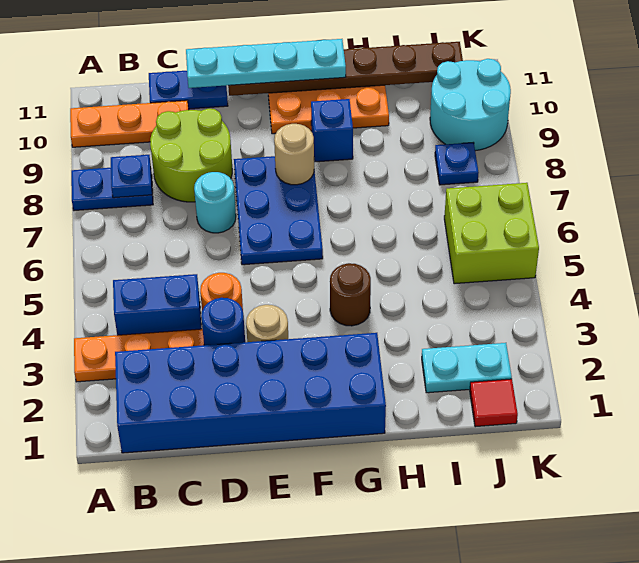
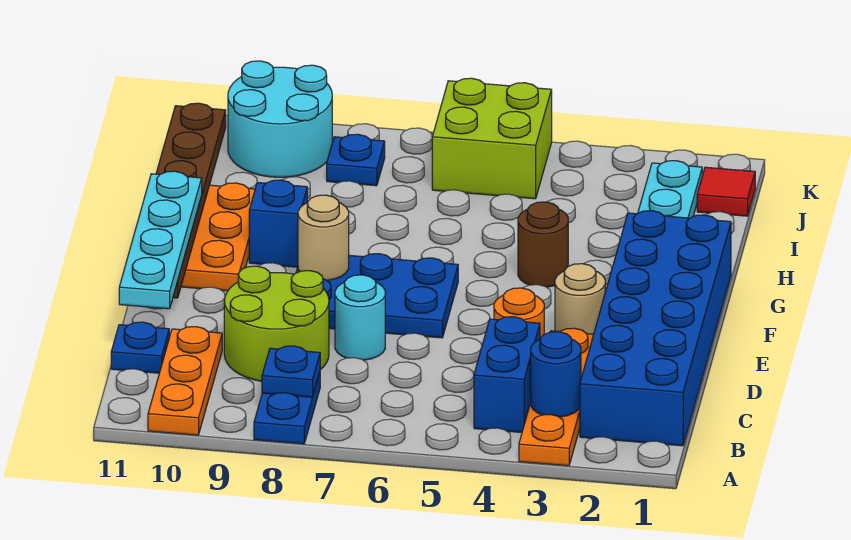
blue plate C11:D11 level 1 -> blue plate C11 level 1
blue round brick D3 level 2 -> blue round brick B3 level 2

